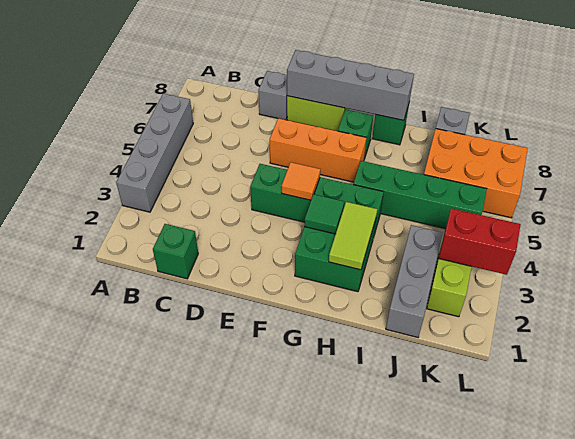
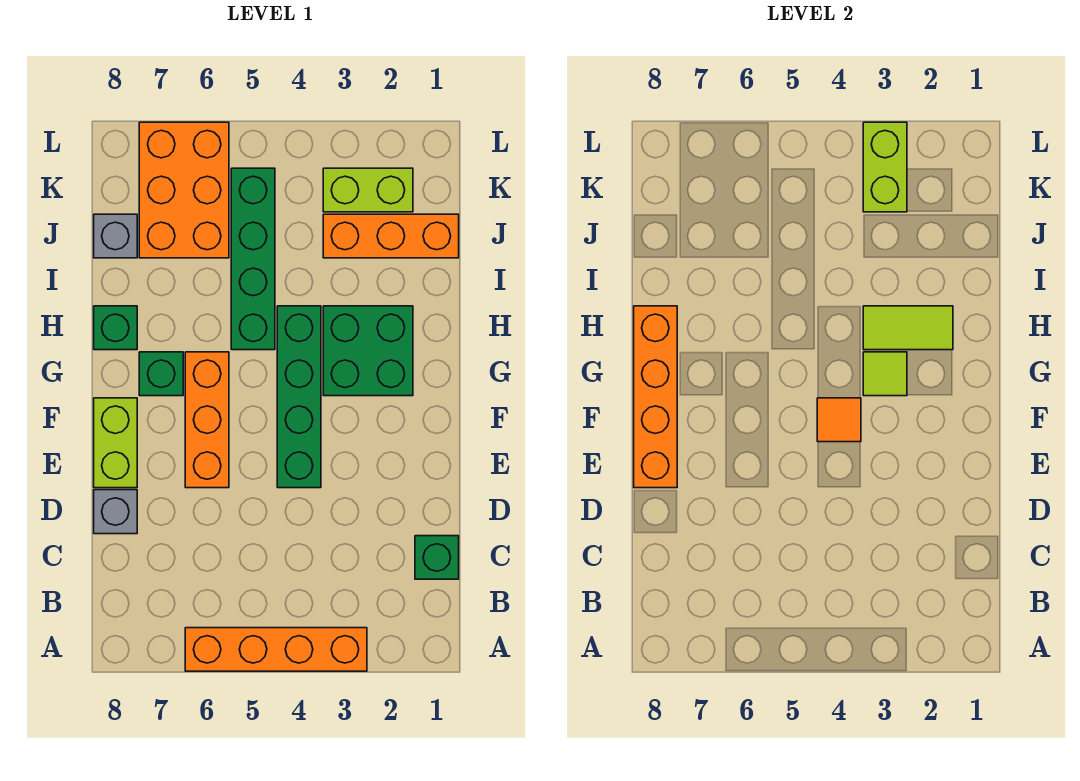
grey brick A3:A6 level 1 -> orange brick A3:A6 level 1
grey brick E8:H8 level 2 -> orange brick E8:H8 level 2
green tile G3 level 2 -> lime tile G3 level 2
grey brick J1:J3 level 1 -> orange brick J1:J3 level 1
red brick K3:L3 level 2 -> lime brick K3:L3 level 2

